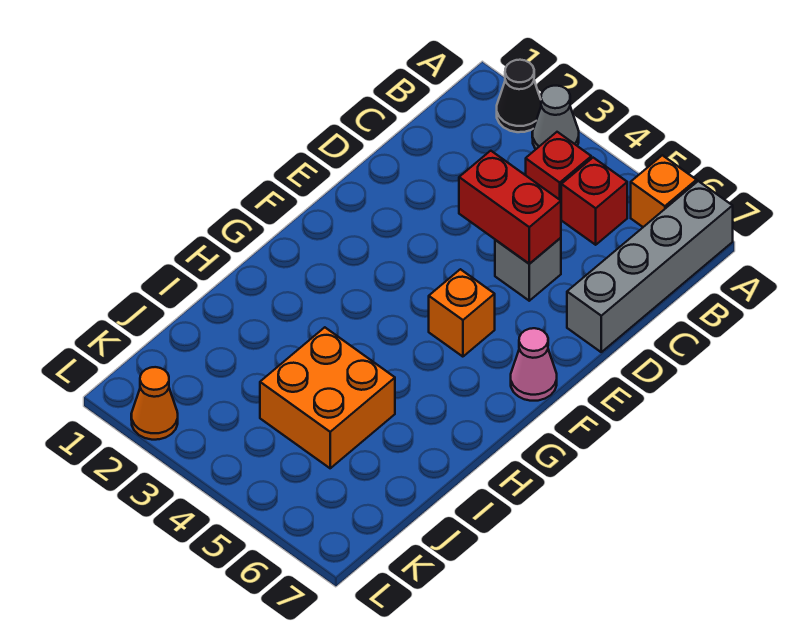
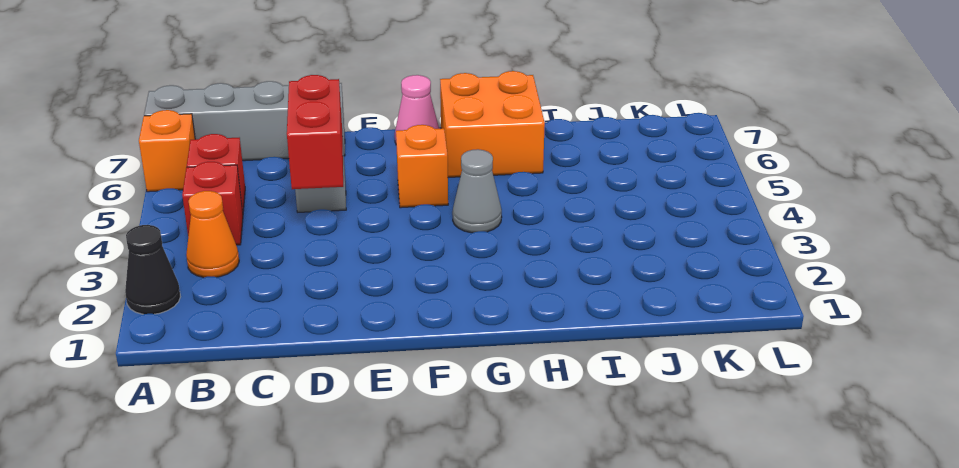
grey cone A3 level 1 -> grey cone G4 level 1
orange brick I4:J5 level 1 -> orange brick G6:H7 level 1
orange cone L2 level 1 -> orange cone B3 level 1

